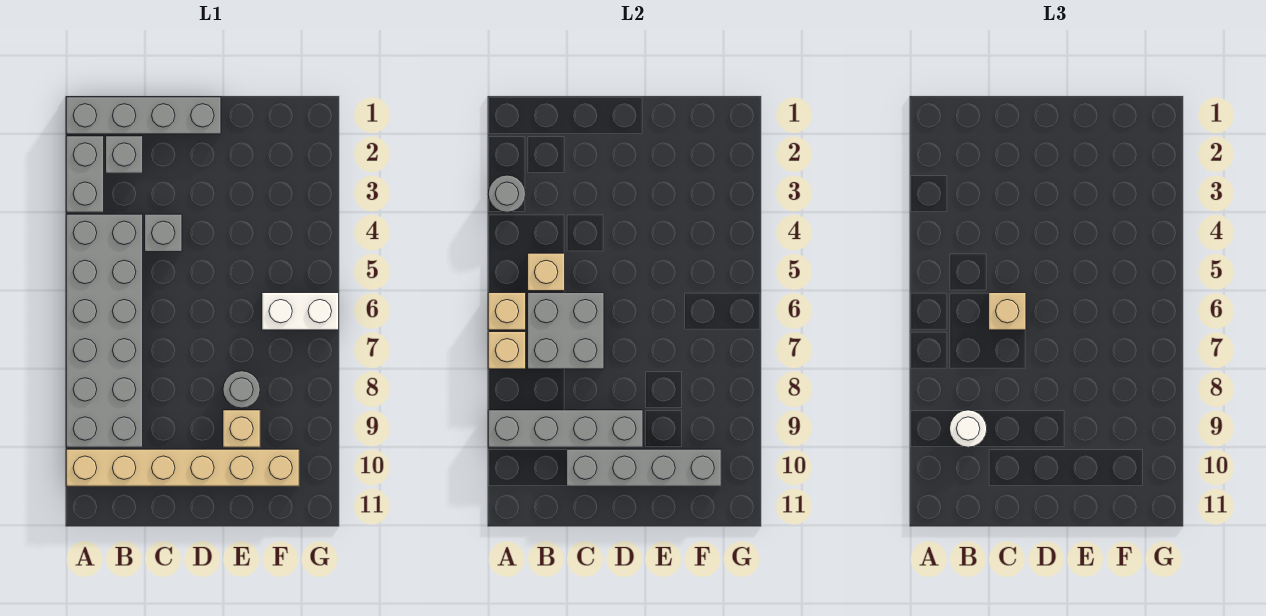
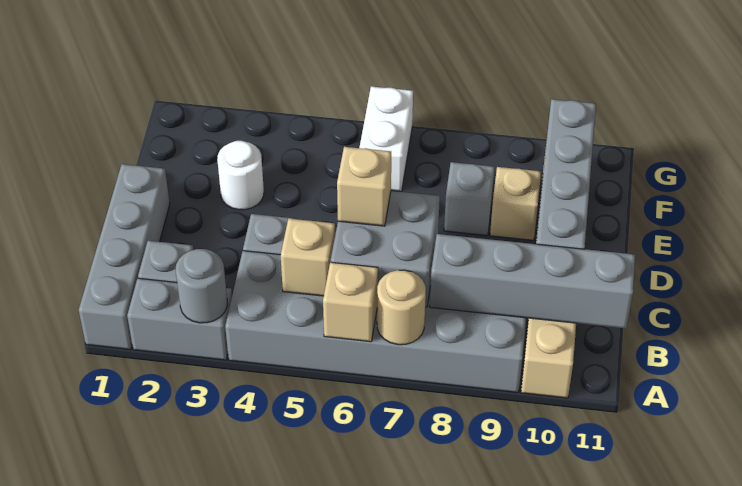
tan brick A7 level 2 -> tan round brick A7 level 2
grey brick A9:D9 level 2 -> grey brick B8:B11 level 2
white round brick B9 level 3 -> white round brick E3 level 1
grey round brick E8 level 1 -> grey brick E8 level 1

